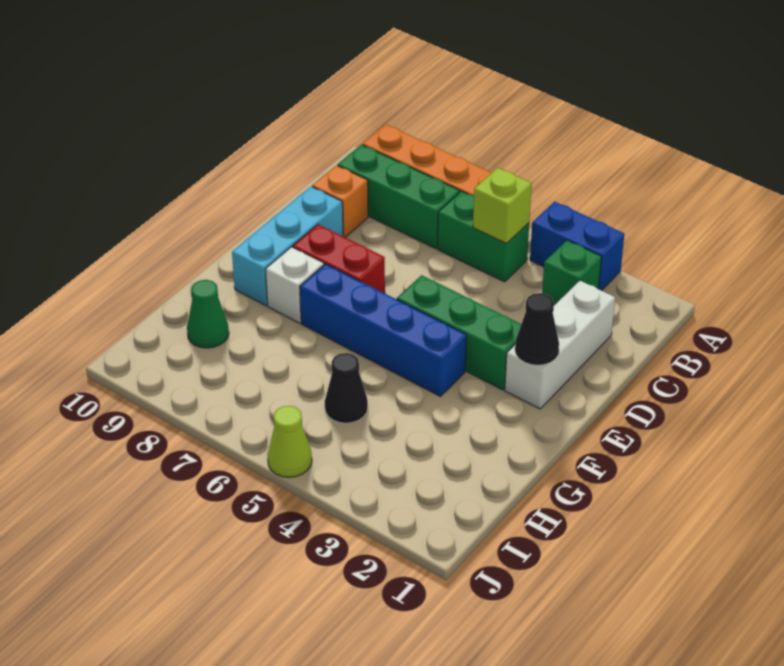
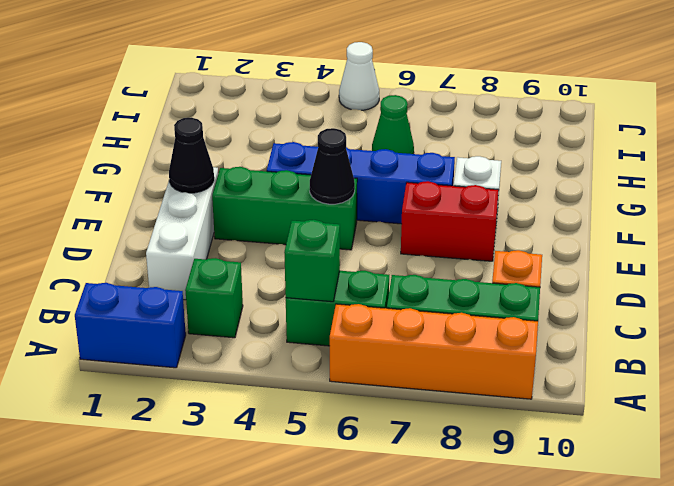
blue brick A3:A4 level 1 -> blue brick A1:A2 level 1
lime brick B5 level 2 -> green brick B5 level 2
cyan brick D9:F9 level 1 -> none
black cone H5 level 1 -> black cone E5 level 2
green cone H9 level 1 -> green cone H6 level 1
lime cone J5 level 1 -> white cone J5 level 1

